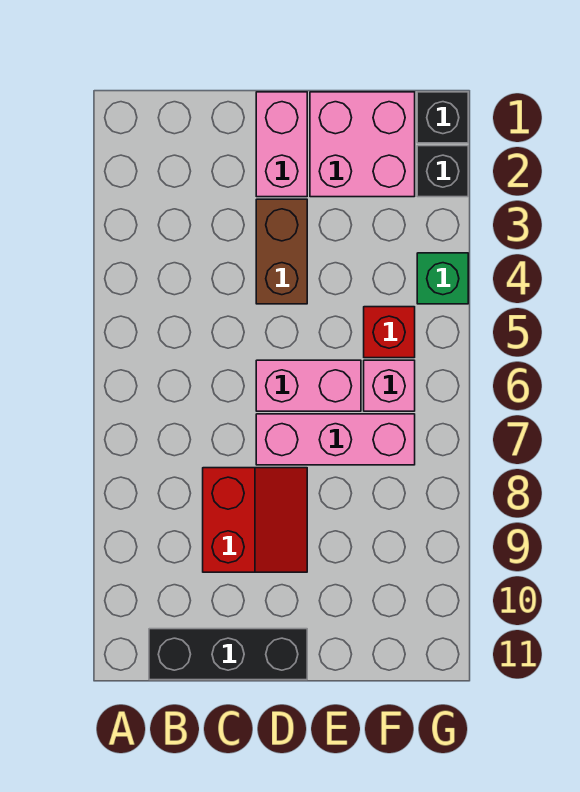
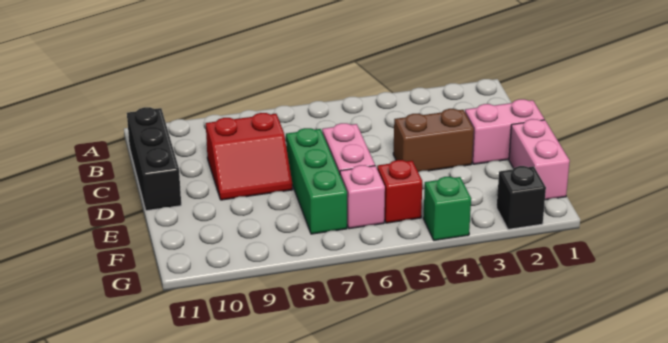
pink brick D7:F7 level 1 -> green brick D7:F7 level 1
pink brick E1:F2 level 1 -> pink brick E1:F1 level 1
black brick G1 level 1 -> none

